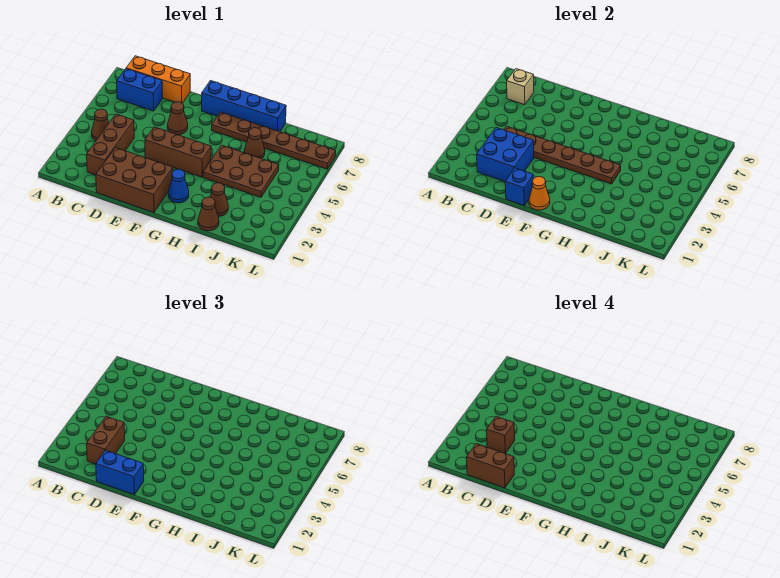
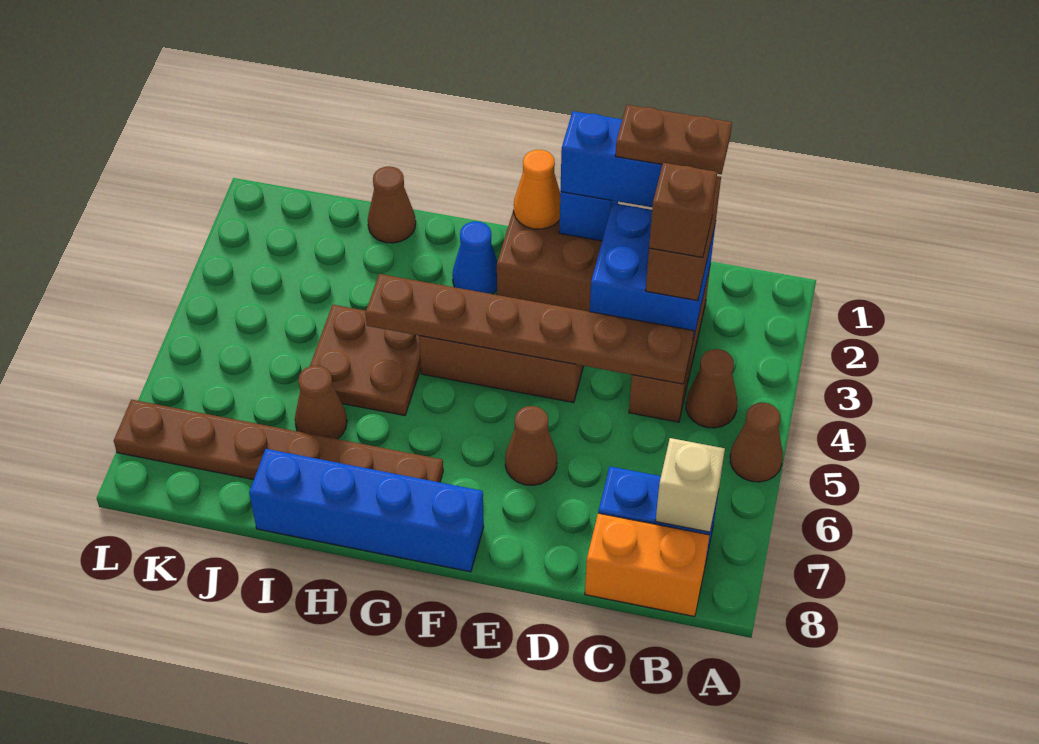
orange brick B8:D8 level 1 -> orange brick B8:C8 level 1
brown brick C1:D1 level 4 -> brown plate C1:D1 level 4
brown plate H4:J5 level 1 -> brown plate H4:I5 level 1
brown cone I2 level 1 -> brown cone A5 level 1

